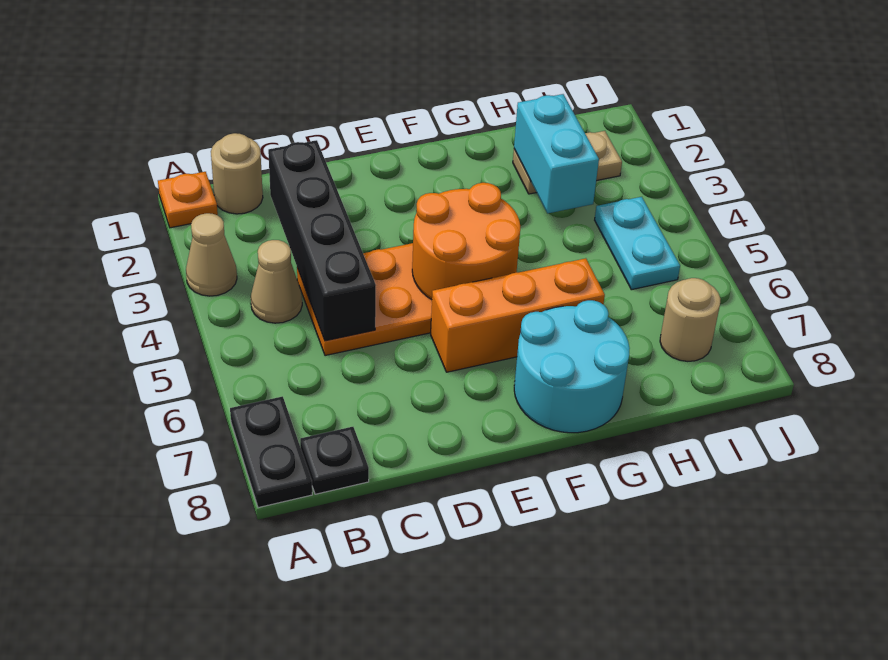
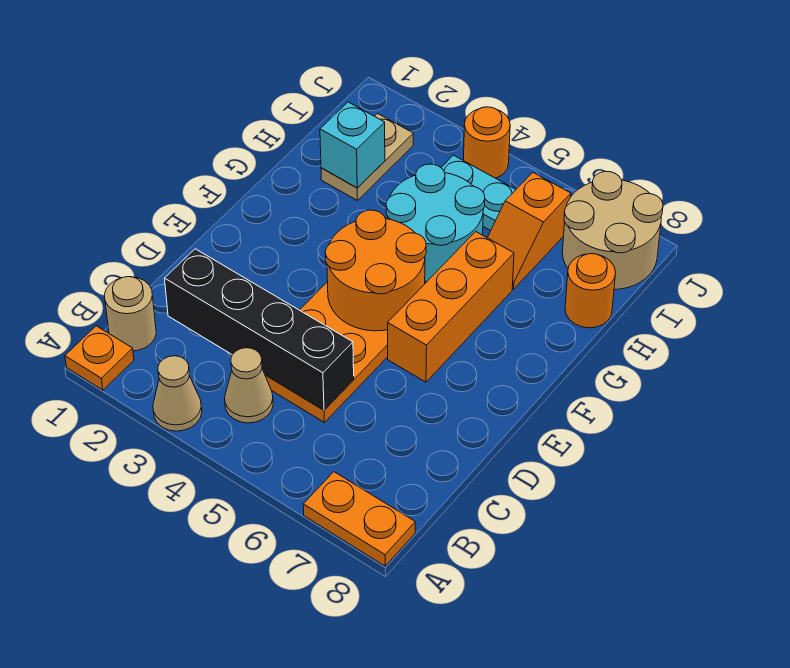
black plate A7:A8 level 1 -> orange plate A7:A8 level 1
black plate B8 level 1 -> none
cyan round brick F7:G8 level 1 -> cyan round brick G4:H5 level 1
cyan brick H2:H3 level 2 -> cyan brick H2 level 2
none -> orange slope H6:I6 level 1 top I
none -> orange round brick H8 level 1
tan round brick I7 level 1 -> tan round brick I7:J8 level 1
none -> orange round brick J4 level 1

